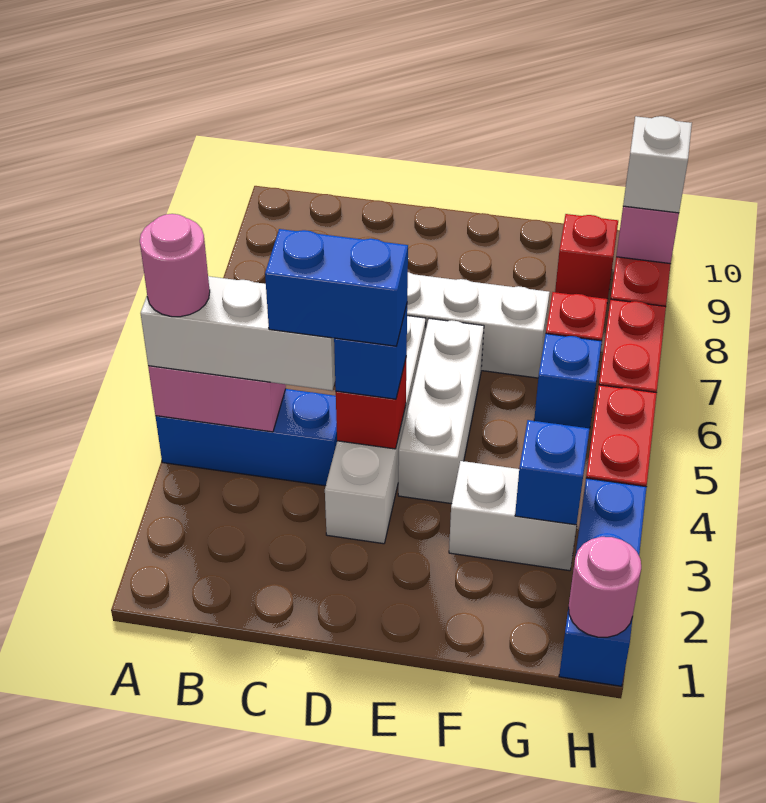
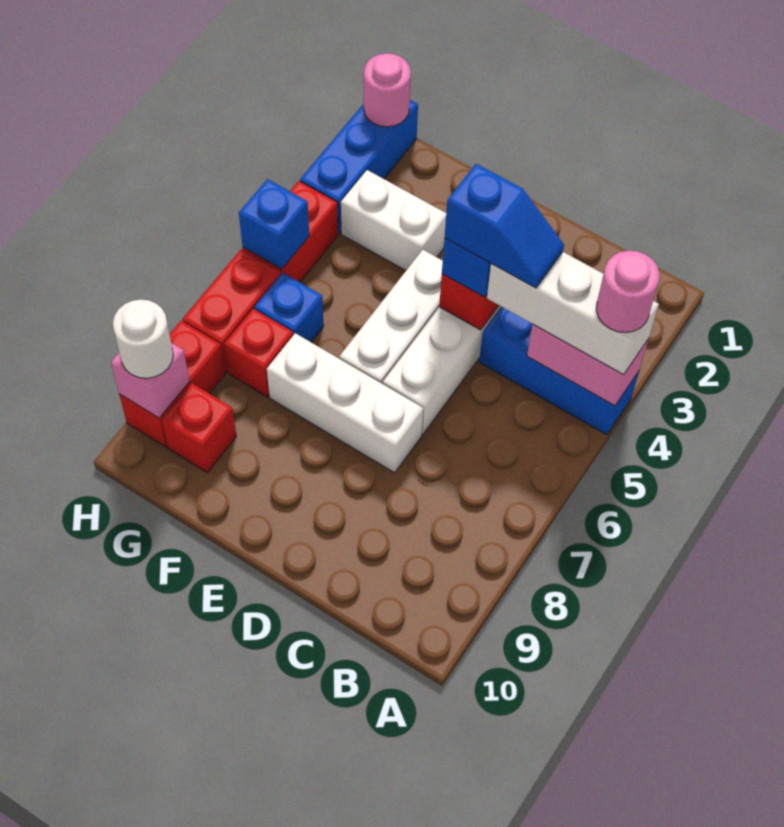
blue brick C4:D4 level 4 -> blue slope C4:D4 level 4 top D
blue brick G3 level 2 -> blue brick H5 level 2
white brick H9 level 3 -> white round brick H9 level 3

